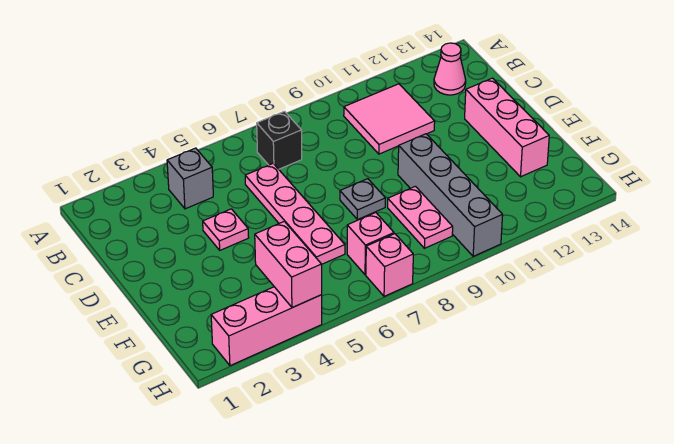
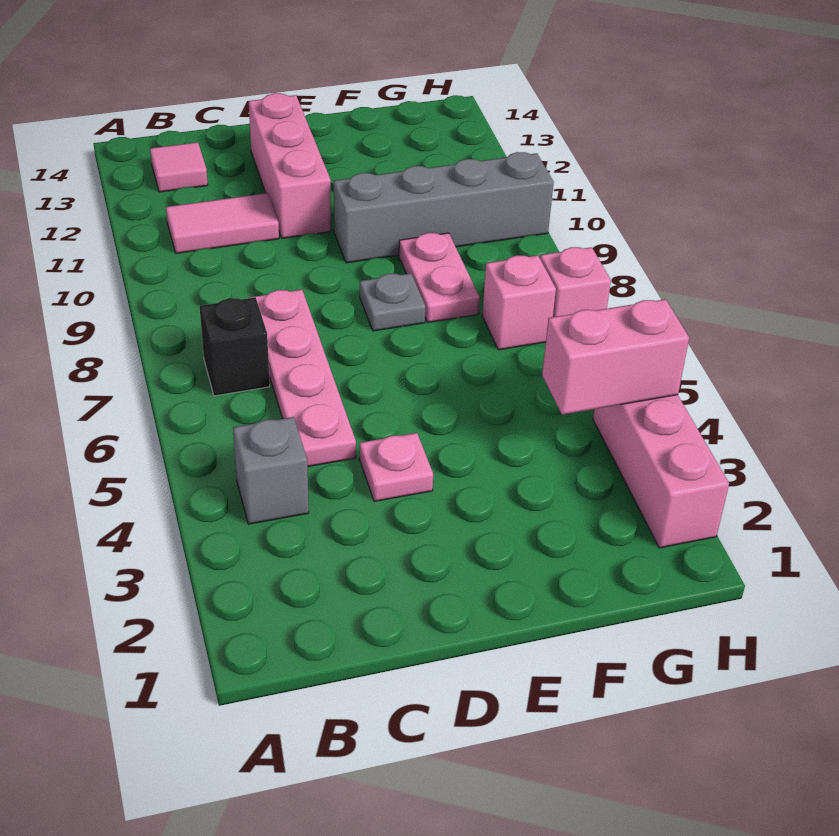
pink tile B10:C11 level 1 -> pink tile B11:C11 level 1
pink cone B13 level 1 -> pink tile B13 level 1
pink plate C6:F6 level 1 -> pink plate C5:C8 level 1
pink brick D13:F13 level 1 -> pink brick D11:D13 level 1
pink plate F9:G9 level 1 -> pink plate F8:F9 level 1

